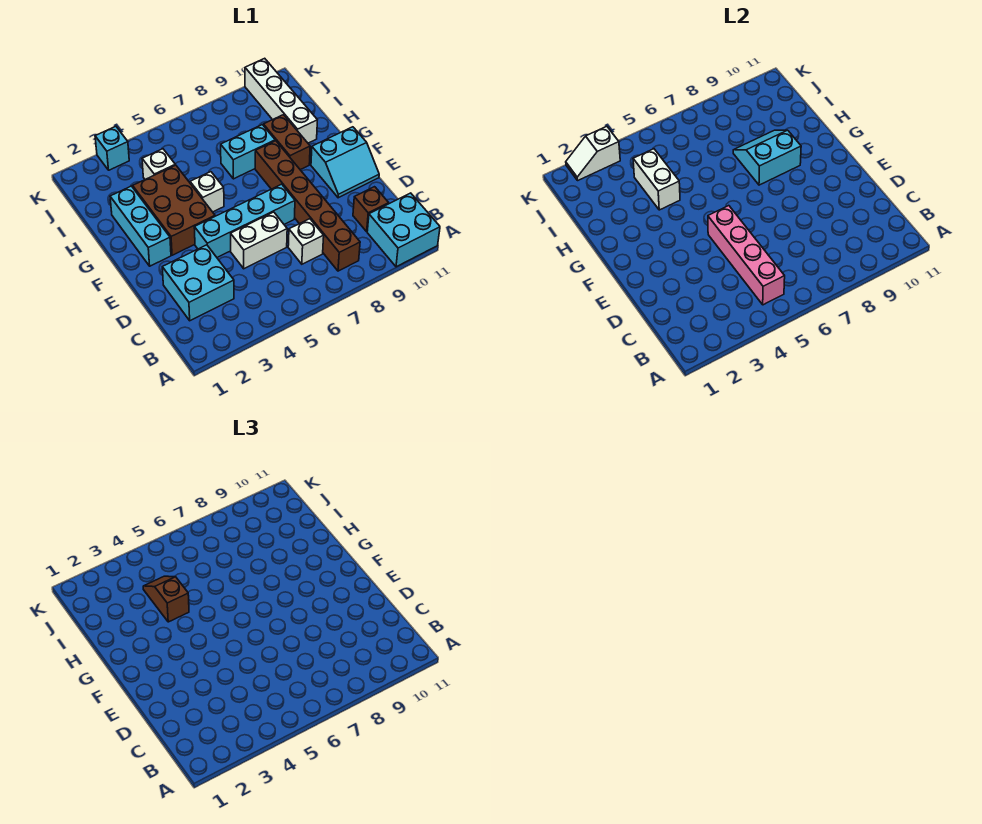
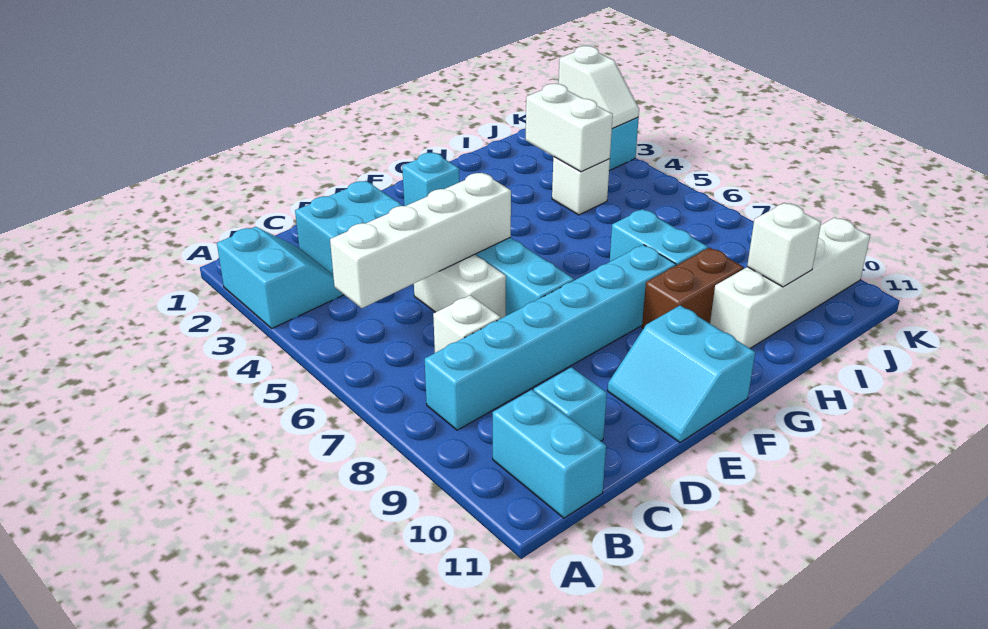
cyan brick A10:B11 level 1 -> cyan brick B10:B11 level 1
pink brick B5:E5 level 2 -> white brick B5:E5 level 2
brown brick B8:G8 level 1 -> cyan brick B8:G8 level 1
brown brick C10 level 1 -> cyan brick C10 level 1
cyan brick F2:H2 level 1 -> cyan brick F2 level 1
brown brick F3:H4 level 1 -> none
white brick G5 level 1 -> white brick I10 level 2
cyan slope G8:H9 level 2 top G -> cyan slope A2:B3 level 1 top A
white brick H4:I4 level 2 -> white brick I3:I4 level 2
brown slope H4:I4 level 3 top H -> none
white slope K2:K3 level 2 top 3 -> white slope K2:K3 level 2 top 2

